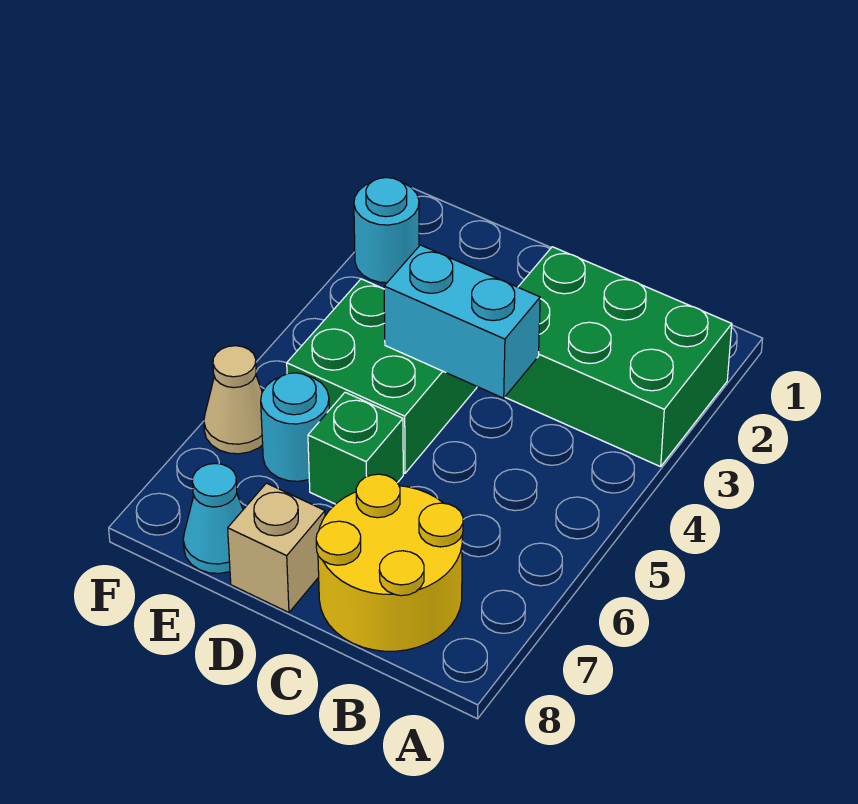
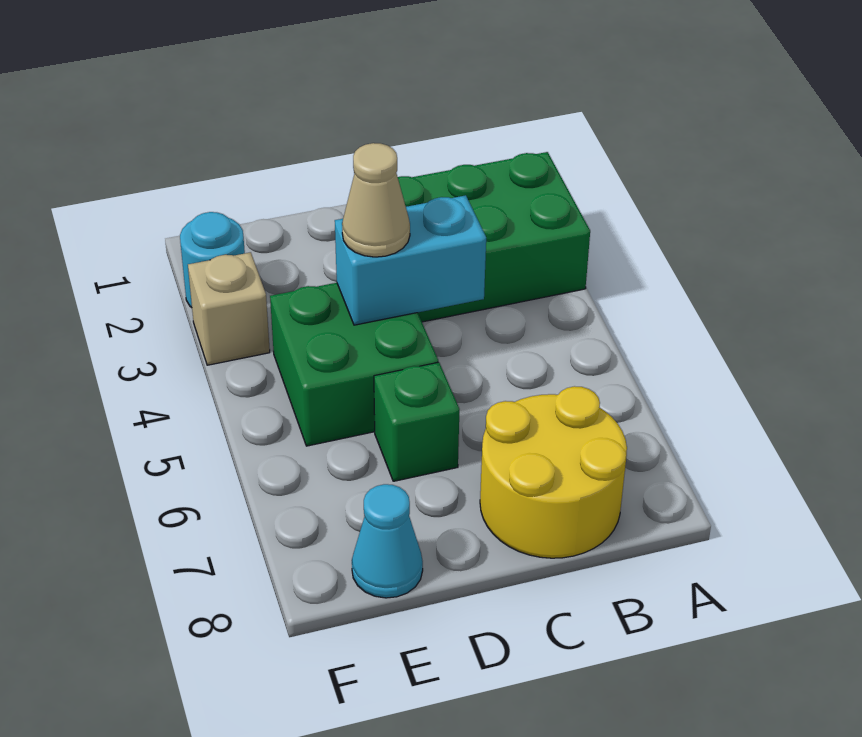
tan brick D8 level 1 -> tan brick F3 level 1
cyan round brick E6 level 1 -> none
tan cone F6 level 1 -> tan cone D4 level 3

